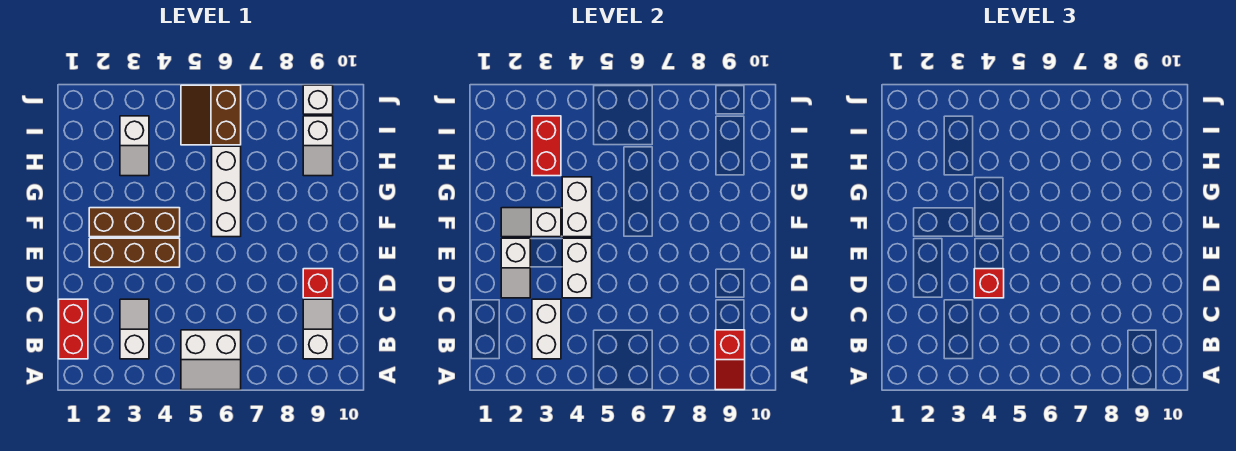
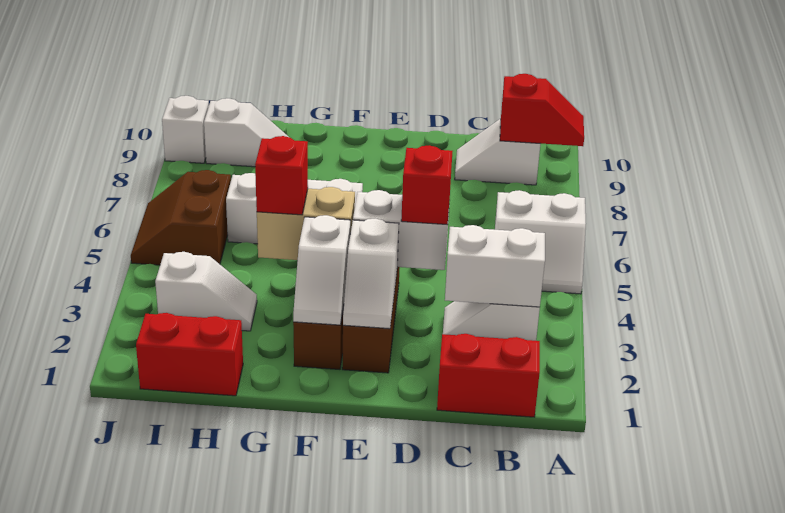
white slope A5:B6 level 1 top B -> white slope A5:B6 level 1 top 6
white slope D2:E2 level 2 top E -> white slope E2:E3 level 2 top 3
red brick D9 level 1 -> red brick G4 level 3
white brick F4:G4 level 2 -> tan brick F4:G4 level 2
red brick H3:I3 level 2 -> red brick H1:I1 level 1
brown slope I5:J6 level 1 top 6 -> brown slope I5:J6 level 1 top I

